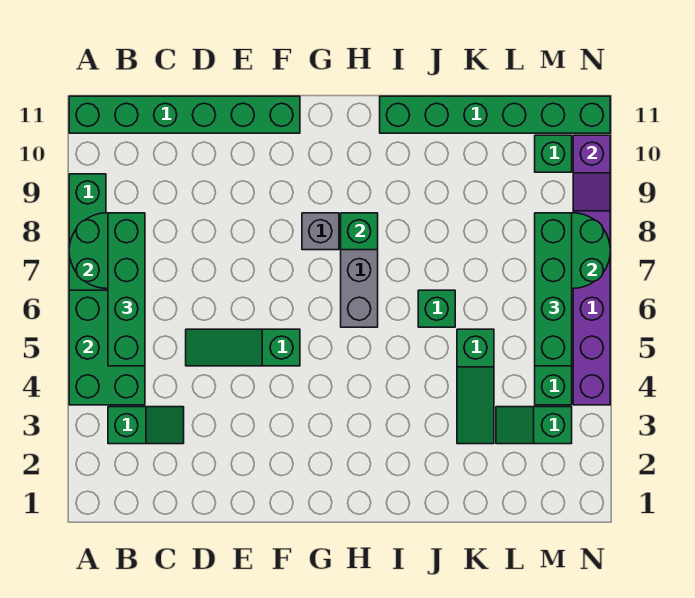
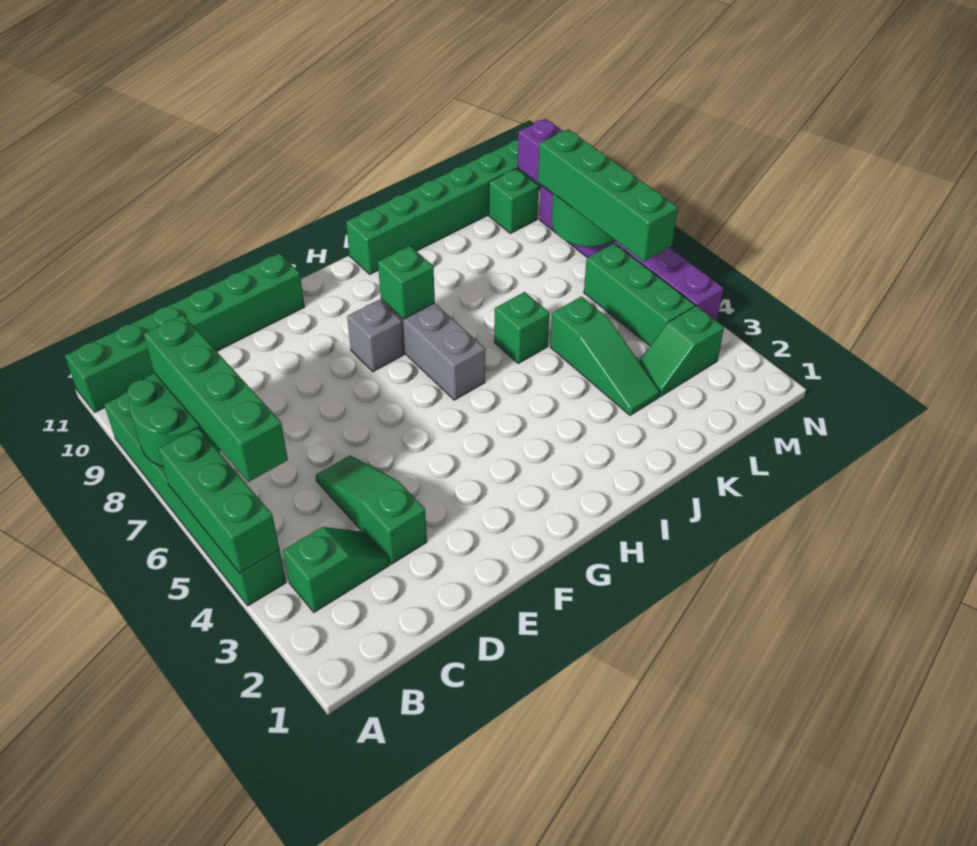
green brick A4:B6 level 2 -> green brick A4:A6 level 2
green slope D5:F5 level 1 top F -> green slope D3:D5 level 1 top 3

